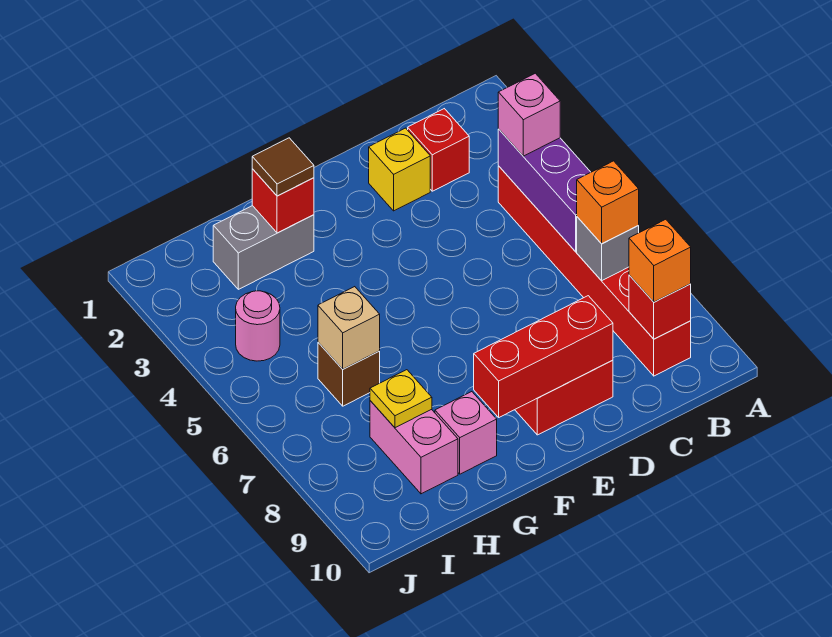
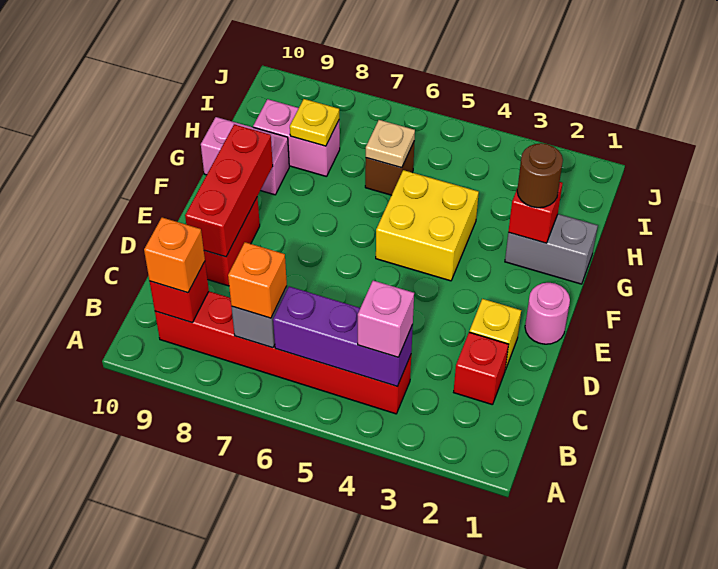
none -> yellow brick F4:G5 level 1
grey brick G2:H2 level 1 -> grey brick G1:G2 level 1
brown tile G2 level 3 -> brown round brick G2 level 3
pink brick G9 level 1 -> pink brick G9:G10 level 1
tan brick H6 level 2 -> tan plate H6 level 2
pink round brick I4 level 1 -> pink round brick E1 level 1

